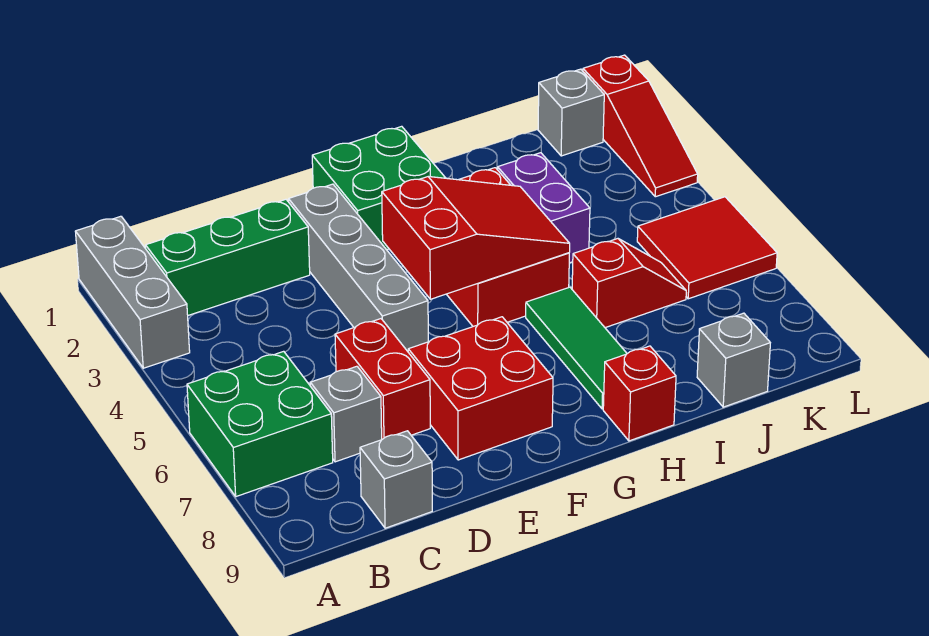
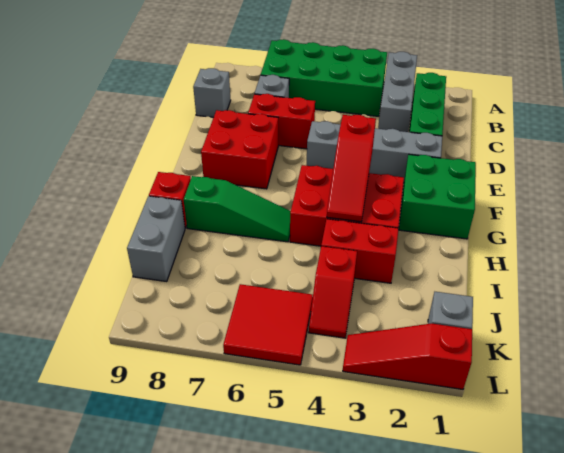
grey brick A1:A3 level 1 -> grey brick A3:C3 level 1
green brick A6:B7 level 1 -> green brick A4:B7 level 1
red slope F4:H5 level 2 top F -> red slope F4:H4 level 2 top F
green tile H6:H8 level 1 -> green slope H6:H8 level 1 top 8
purple brick I3:I4 level 1 -> red brick I3:I4 level 1
red slope I6:J6 level 1 top I -> red slope J4:K4 level 1 top J
grey brick J9 level 1 -> grey brick I9:J9 level 1

